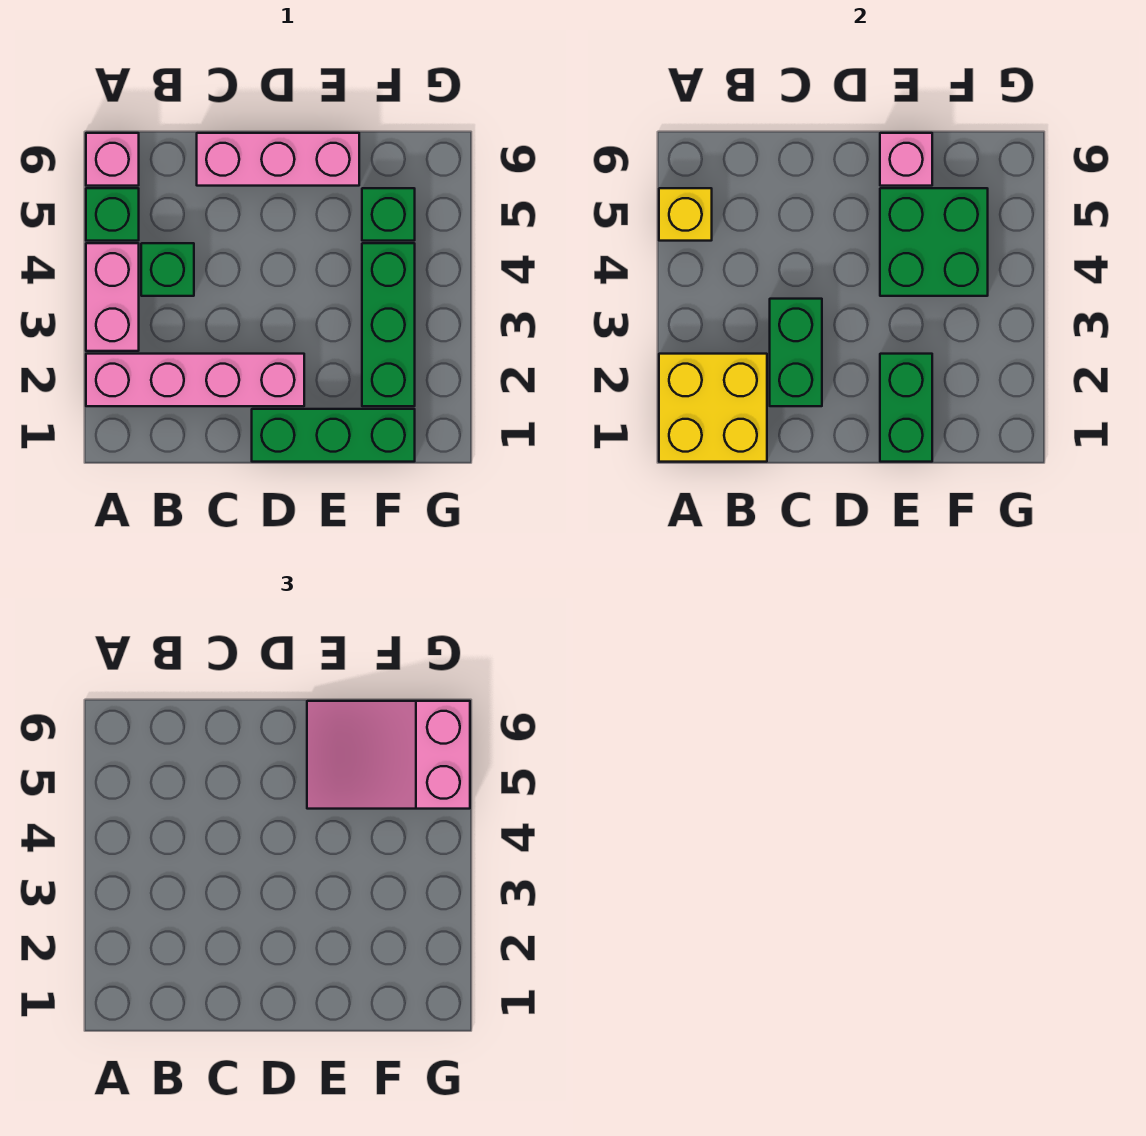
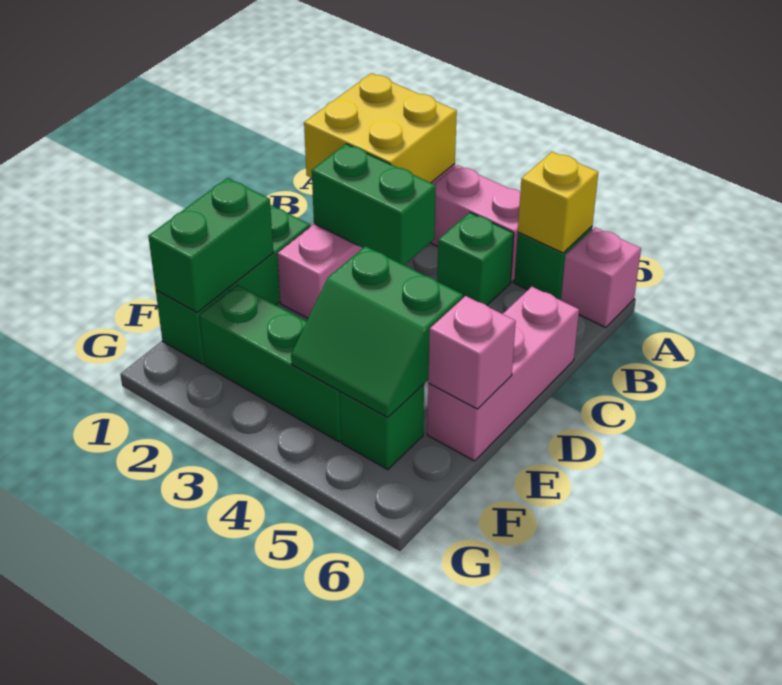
green brick E1:E2 level 2 -> green brick E1:F1 level 2
green brick E4:F5 level 2 -> green slope E4:F5 level 2 top E
pink slope E5:G6 level 3 top G -> none

